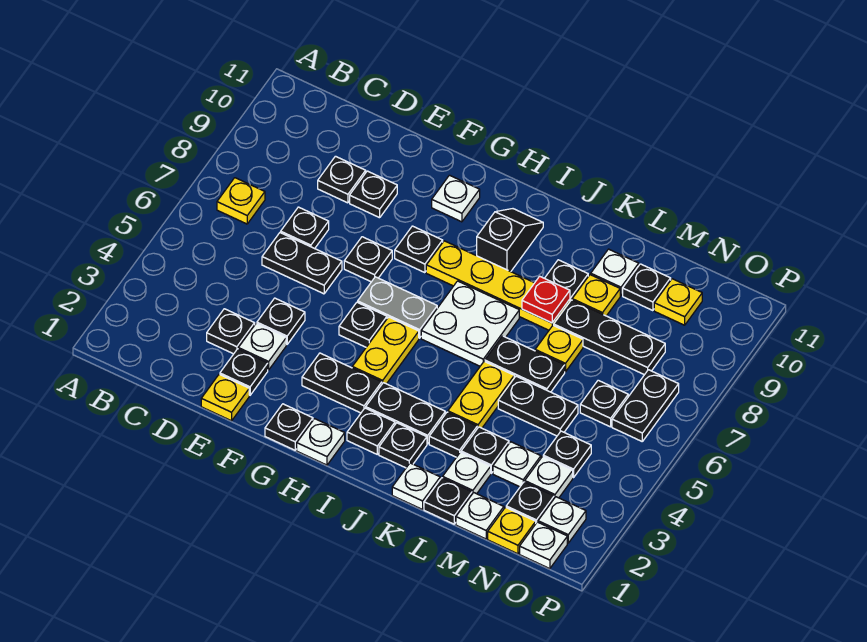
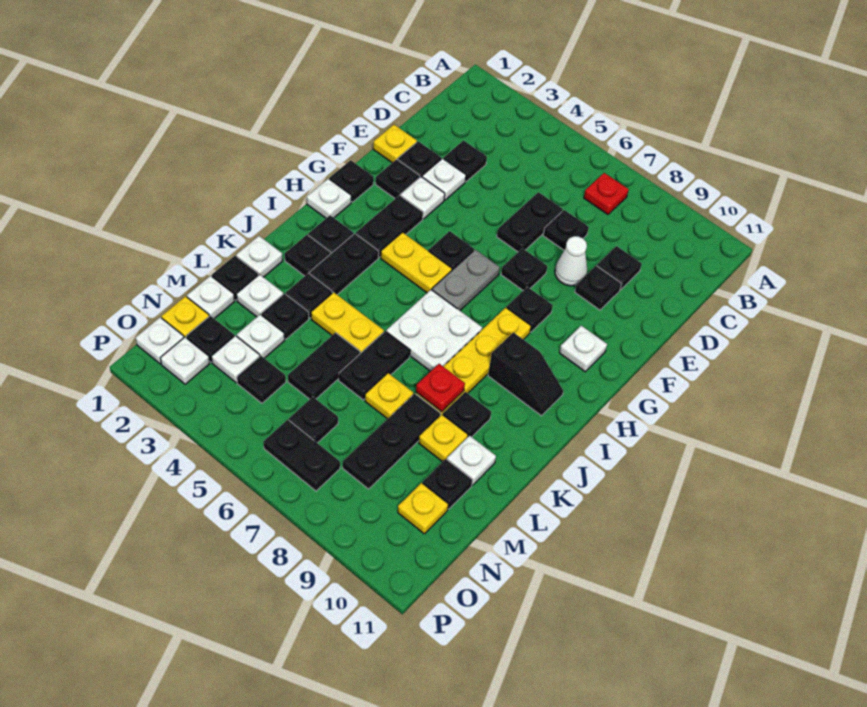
yellow plate B7 level 1 -> red plate B7 level 1
black plate E4 level 1 -> black plate F2 level 1
none -> white cone E8 level 1
none -> white plate F3 level 1

